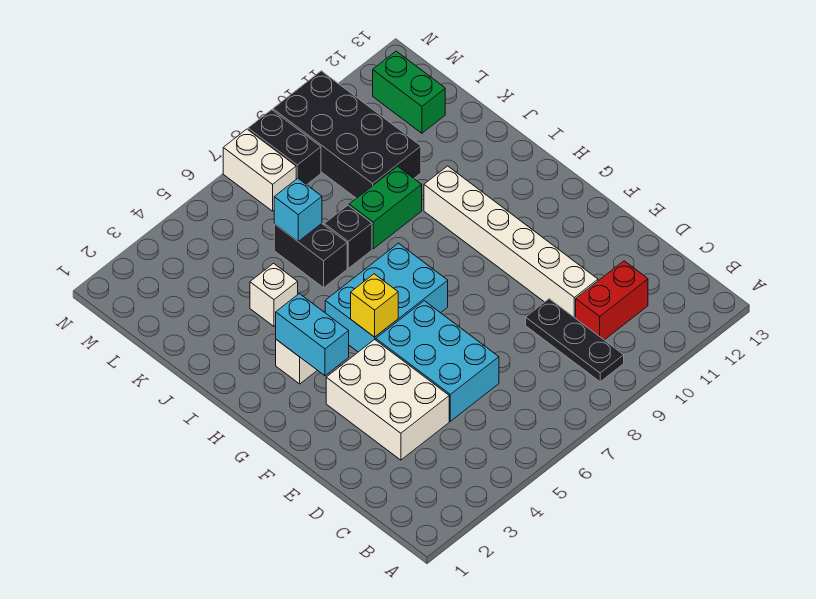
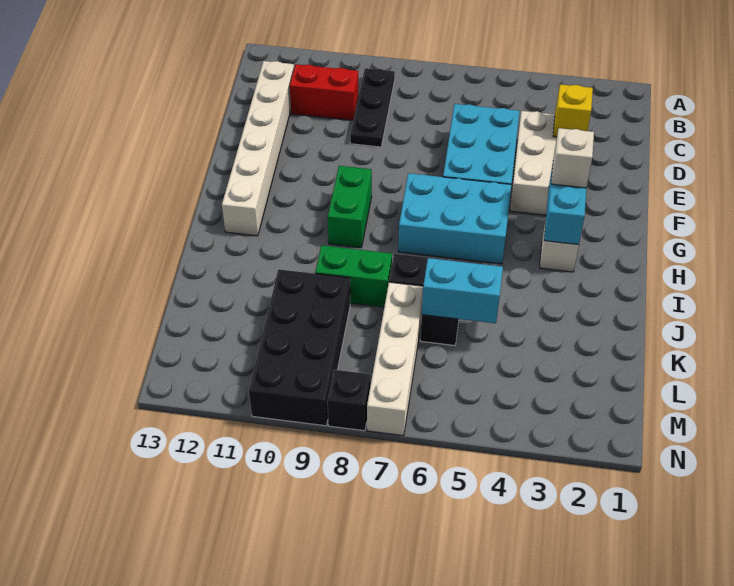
white brick D10:I10 level 1 -> white brick C12:H12 level 1
yellow brick G5 level 2 -> yellow brick D3 level 2
white brick J4 level 1 -> white brick G3 level 3
cyan brick K6 level 2 -> cyan brick K5:K6 level 2
green brick L12:M12 level 1 -> green brick G9:H9 level 1
white brick M7:N7 level 1 -> white brick K7:N7 level 1
black brick M8:N8 level 1 -> black brick N8 level 1

